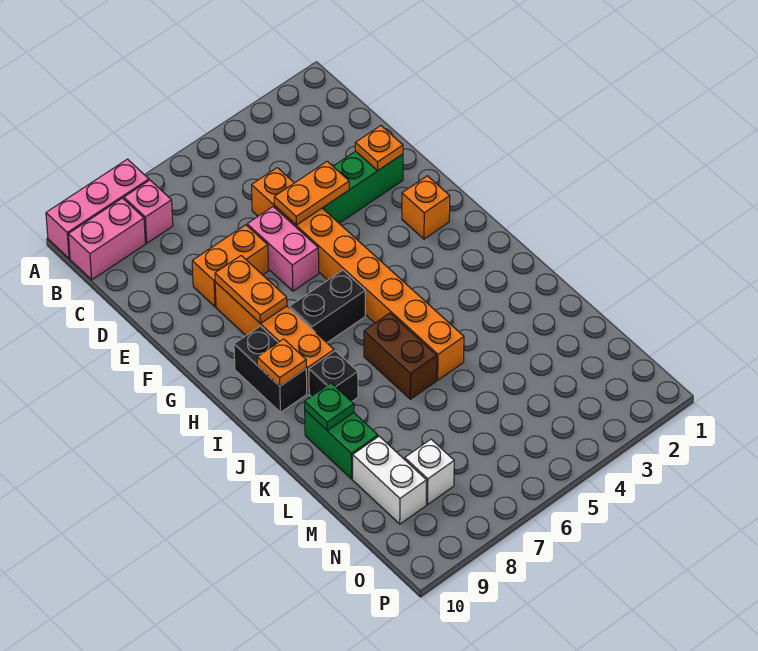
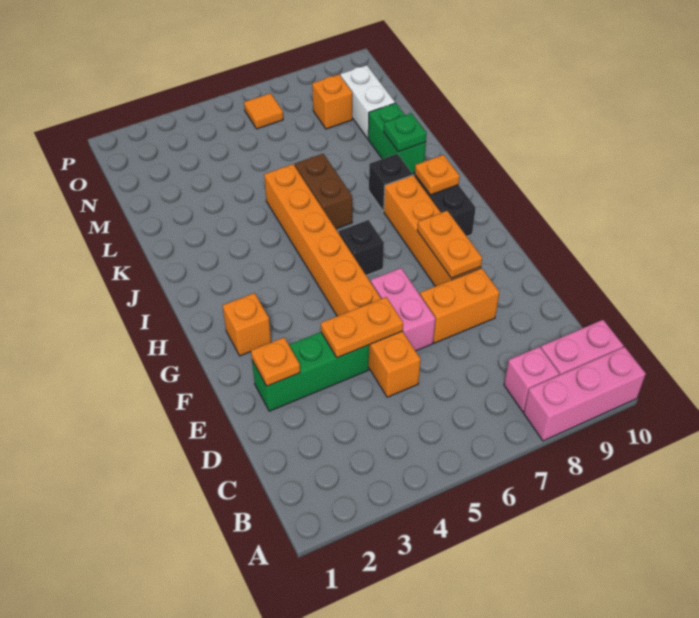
black brick H6:H7 level 1 -> black brick H6 level 1
white brick N8 level 1 -> orange brick N8 level 1
none -> orange tile O6 level 1

